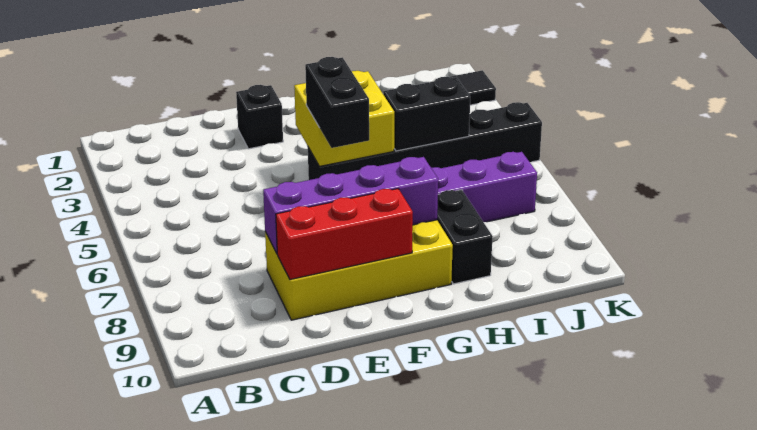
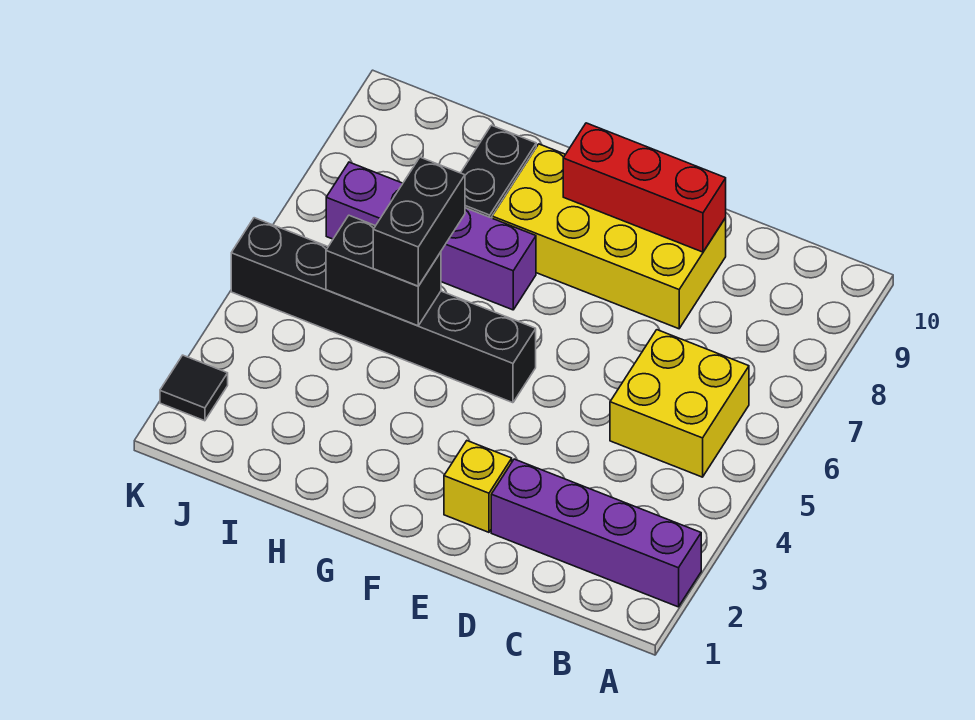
purple brick D8:G8 level 2 -> purple brick A2:D2 level 1
black brick E2 level 1 -> yellow brick E2 level 1
yellow brick F4:G5 level 2 -> yellow brick B5:C6 level 1
black brick F5:F6 level 3 -> black brick H5:H6 level 3

